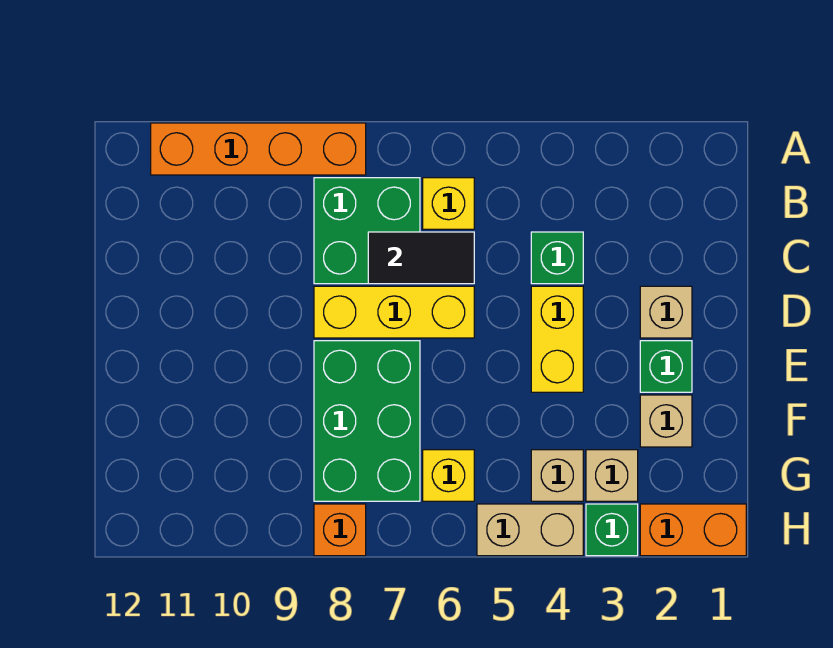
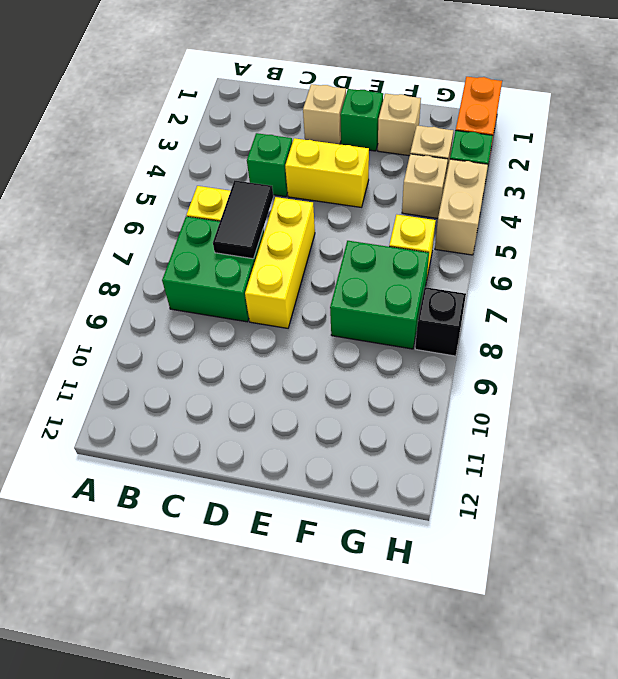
orange brick A8:A11 level 1 -> none
green brick E7:G8 level 1 -> green brick F7:G8 level 1
orange brick H8 level 1 -> black brick H8 level 1

